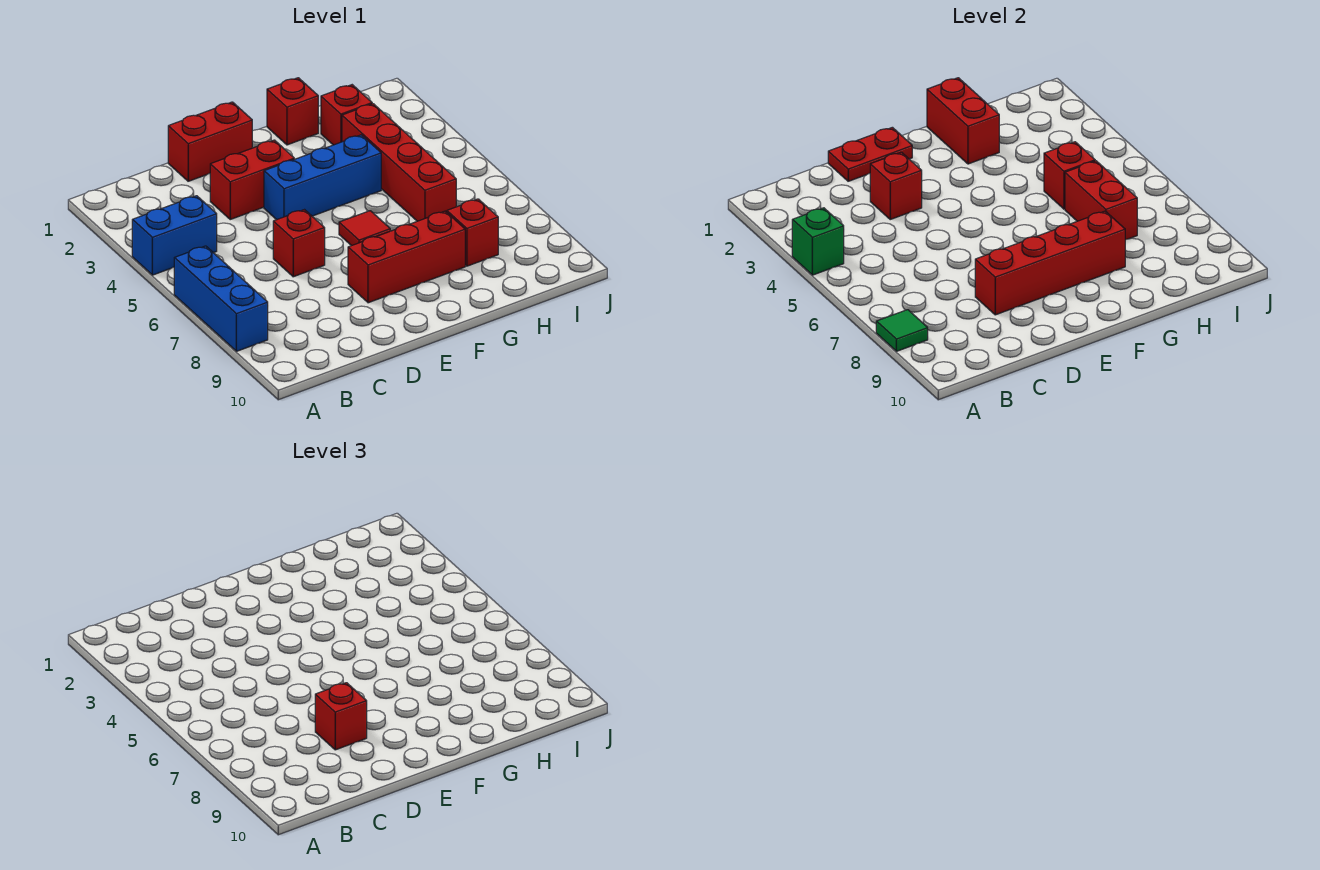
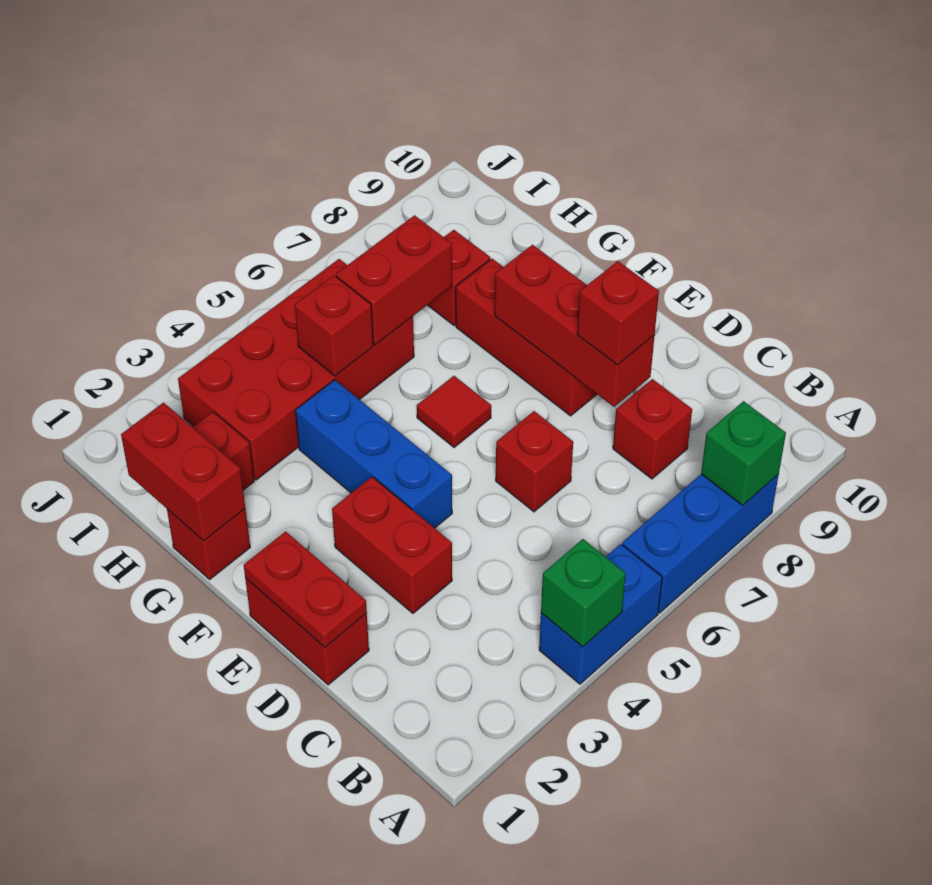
blue brick A4:B4 level 1 -> blue brick A4:A5 level 1
green tile A8 level 2 -> green brick A8 level 2
red brick D3 level 2 -> red brick C8 level 1
red brick D8:G8 level 2 -> red brick D8:F8 level 2
red brick G1:G2 level 2 -> red brick G1:H1 level 2
red brick H3:H6 level 1 -> red brick H3:I6 level 1

